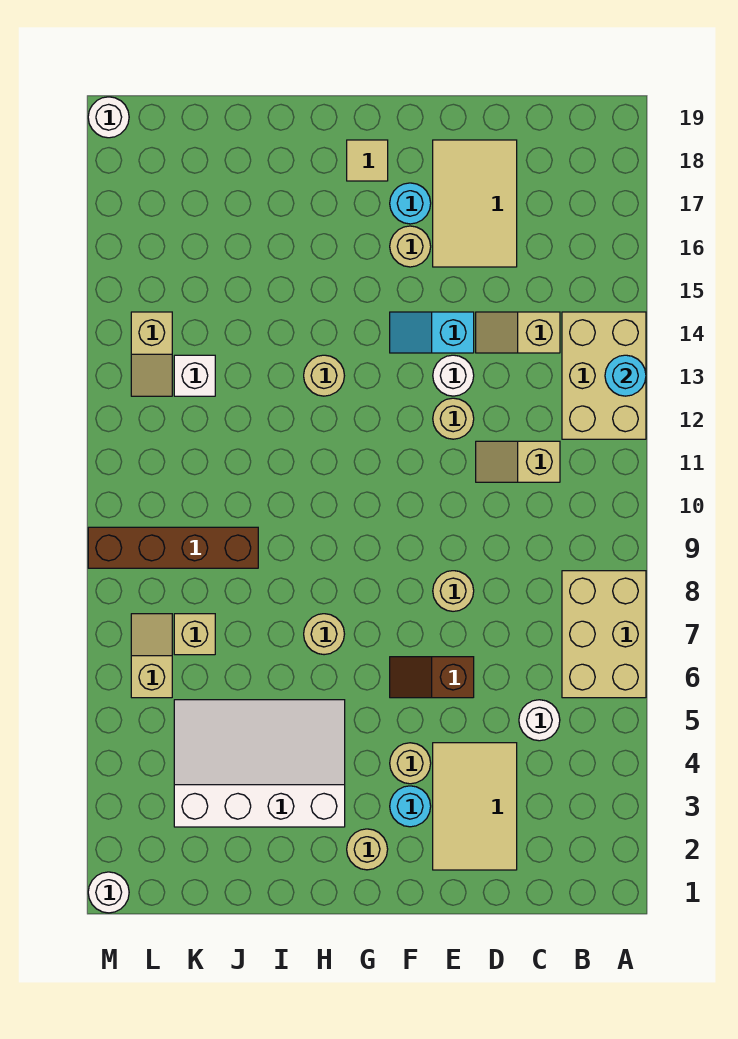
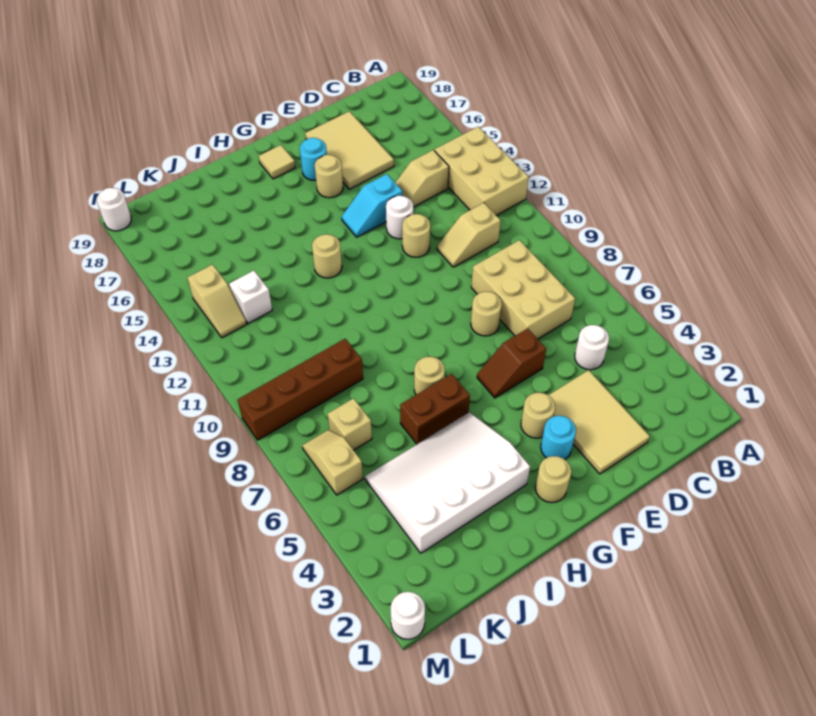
tan brick A6:B8 level 1 -> tan brick C7:D9 level 1
cyan round brick A13 level 2 -> none
none -> brown brick H6:I6 level 1

